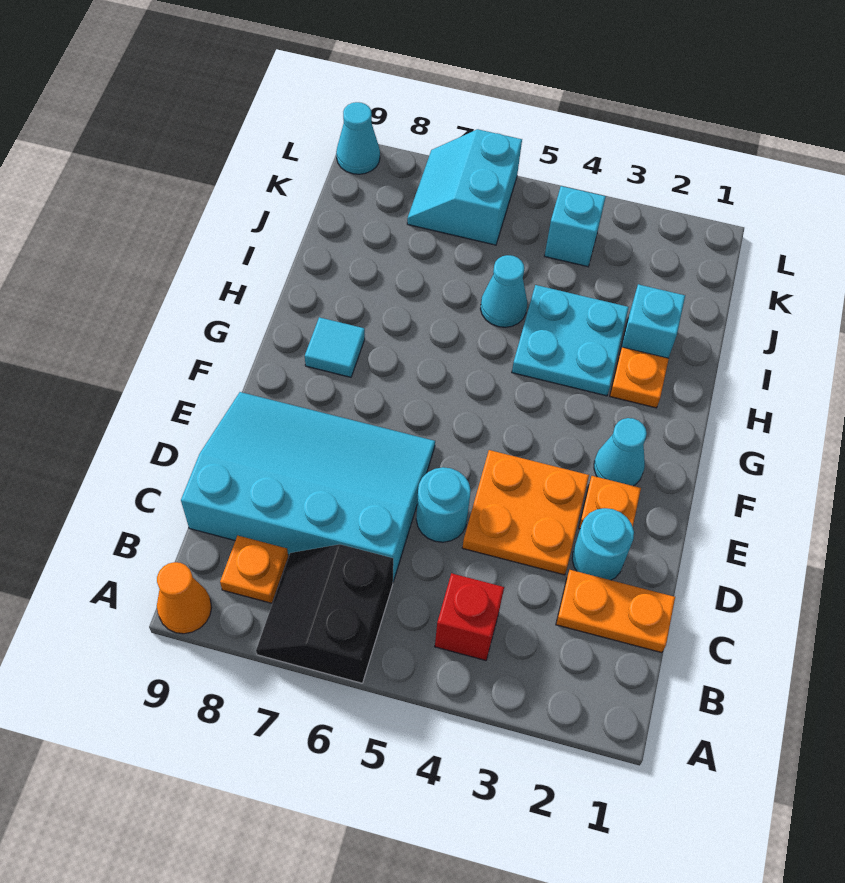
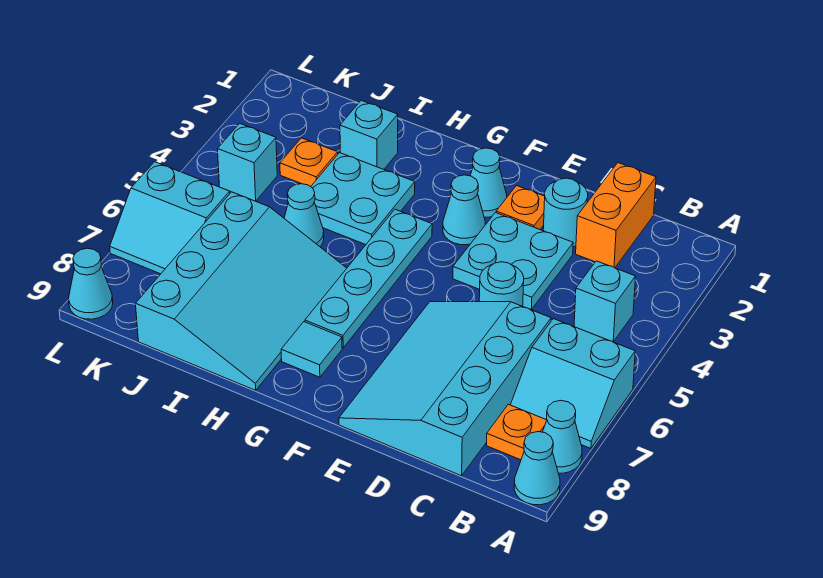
black slope A6:B7 level 1 top 6 -> cyan slope A6:B7 level 1 top 6
none -> cyan cone A8 level 1
orange cone A9 level 1 -> cyan cone A9 level 1
red brick B4 level 1 -> cyan brick B4 level 1
orange plate C1:C2 level 1 -> orange brick C1:C2 level 1
orange plate D3:E4 level 1 -> cyan plate D3:E4 level 1
none -> cyan cone F3 level 1
none -> cyan plate G4:G7 level 1
orange plate H2 level 1 -> orange plate J3 level 1
none -> cyan slope H6:J9 level 1 top J

